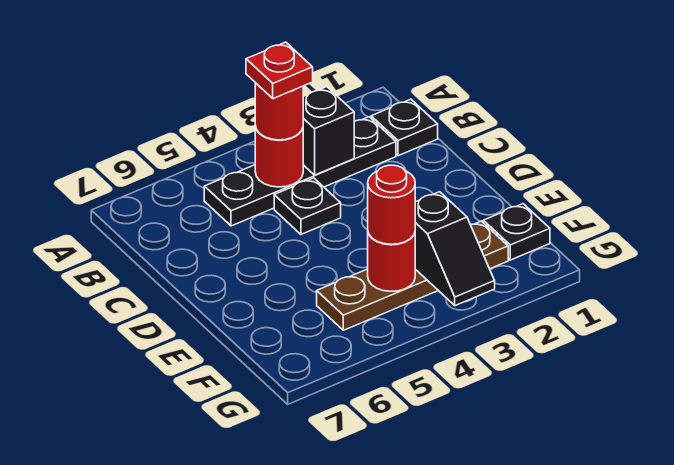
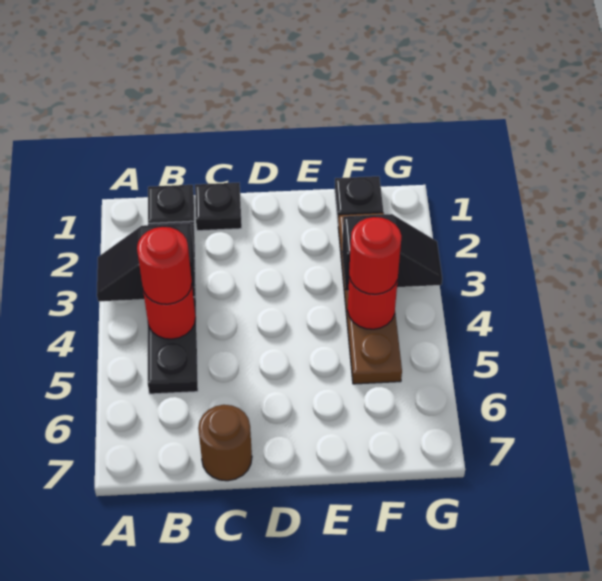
red plate B4 level 4 -> none
black plate C4 level 1 -> black plate C1 level 1
none -> brown round brick C7 level 1

